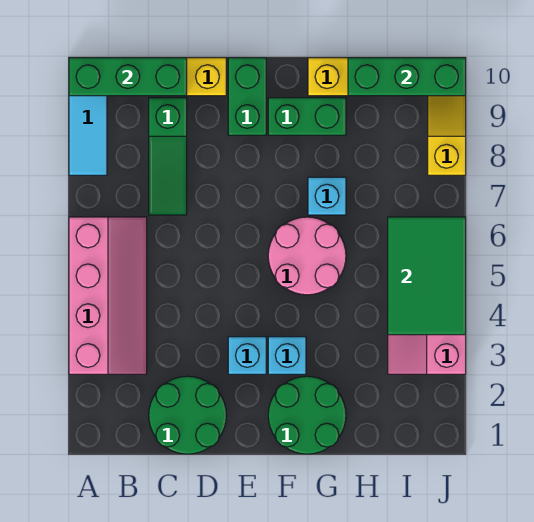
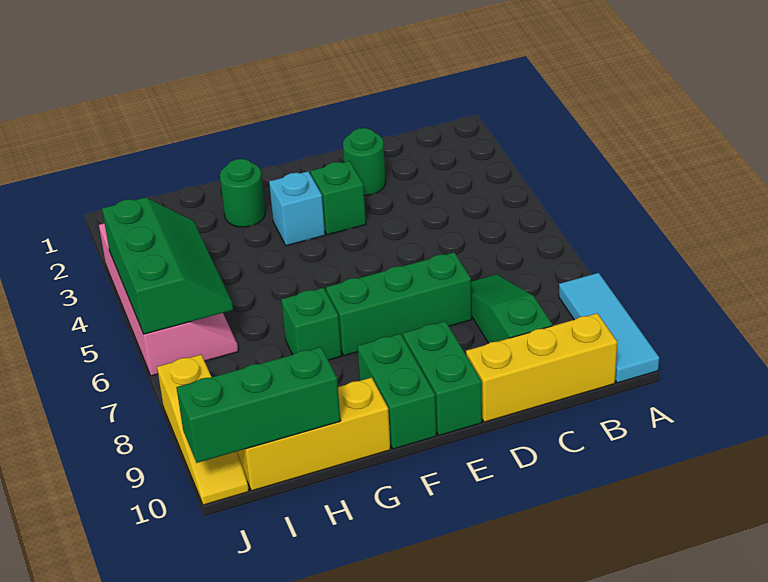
pink slope A3:B6 level 1 top A -> none
green brick A10:C10 level 2 -> green brick D7:F7 level 1
green round brick C1:D2 level 1 -> green round brick D2 level 1
cyan brick E3 level 1 -> green brick E3 level 1
green round brick F1:G2 level 1 -> green round brick G2 level 1
pink round brick F5:G6 level 1 -> none
green brick F9:G9 level 1 -> green brick F9:F10 level 1
cyan brick G7 level 1 -> green brick G7 level 1
green tile I4:J6 level 2 -> green slope I4:J6 level 2 top J

